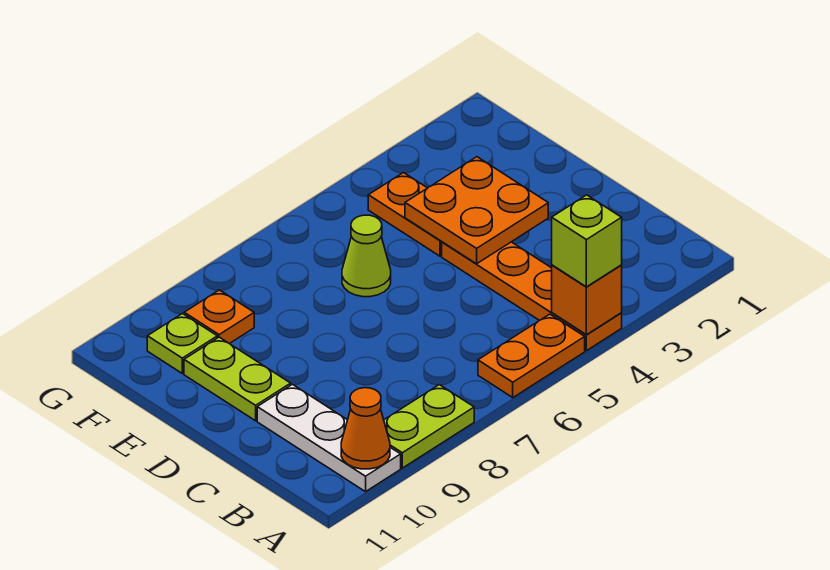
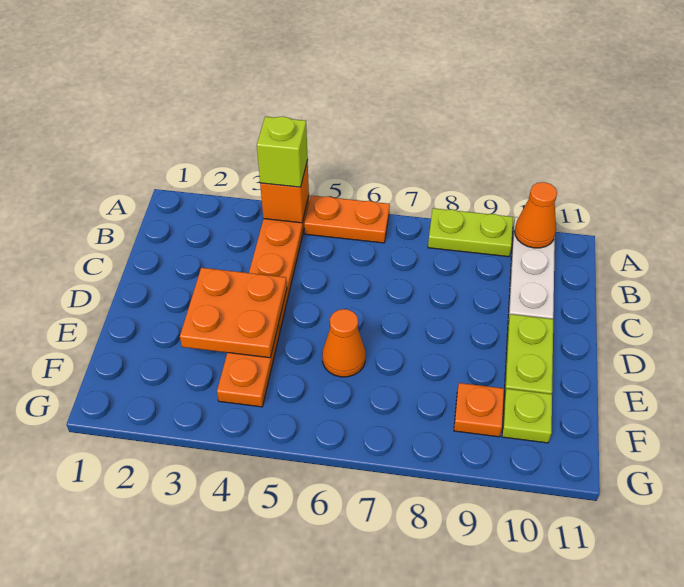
lime cone E6 level 1 -> orange cone E6 level 1

